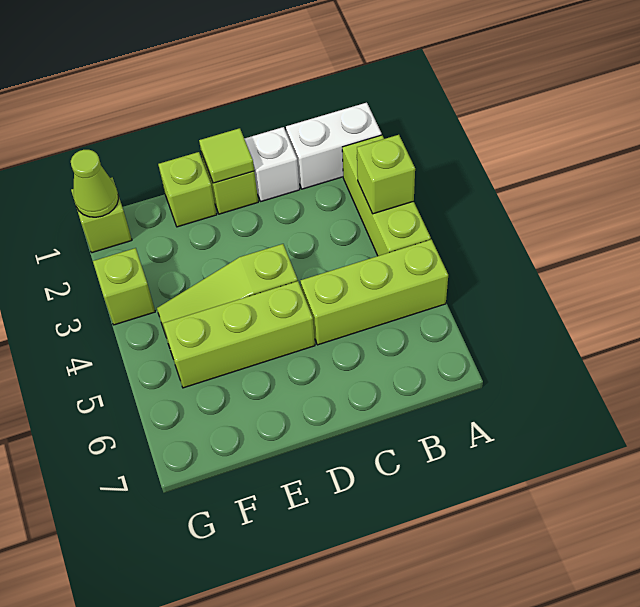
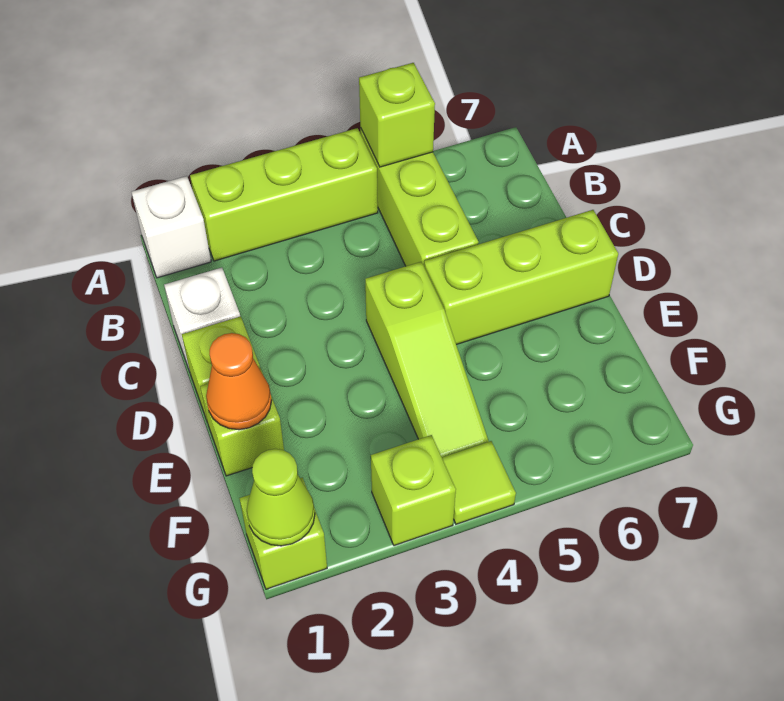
white brick A1:B1 level 1 -> white brick A1 level 1
lime brick A3 level 2 -> lime brick A5 level 2
lime tile D1 level 2 -> lime tile G4 level 1
lime brick D5:F5 level 1 -> lime brick D5:D7 level 1
none -> orange cone E1 level 2

